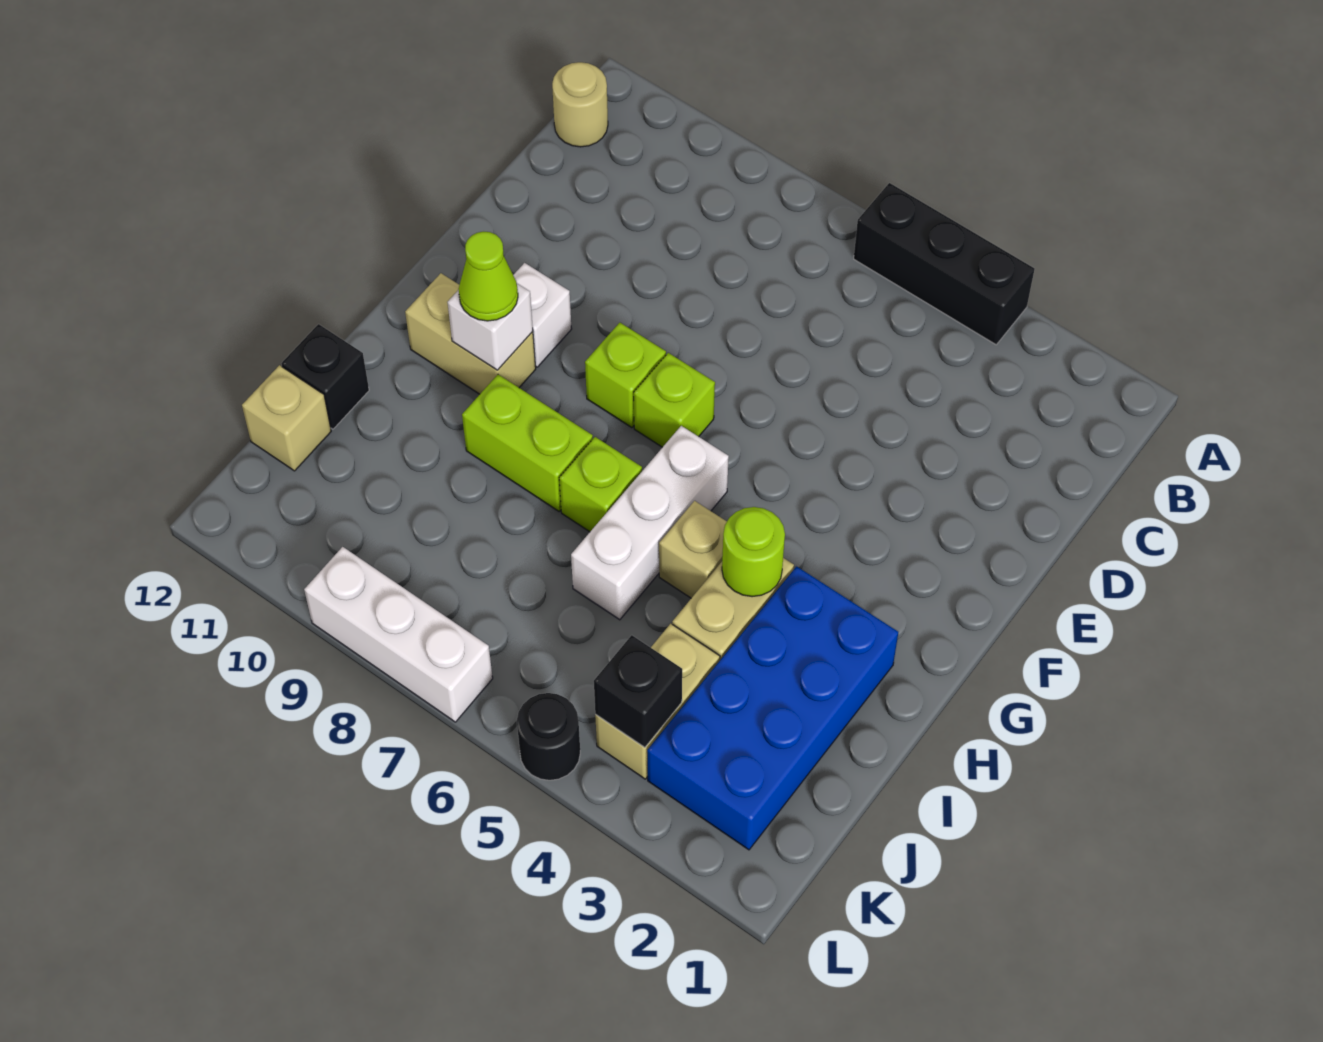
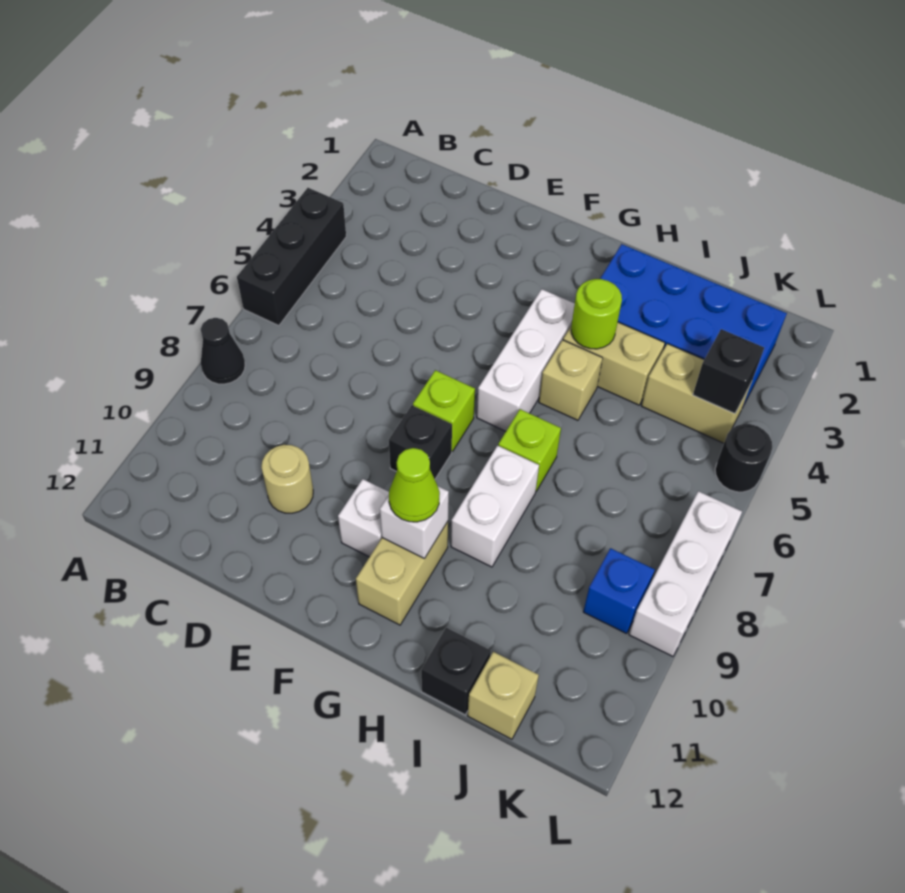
none -> black cone A8 level 1
tan round brick B12 level 1 -> tan round brick D10 level 1
lime brick F8 level 1 -> black brick F8 level 1
white brick G6:I6 level 1 -> white brick G4:G6 level 1
lime brick H8:H9 level 1 -> white brick H8:H9 level 1
none -> blue brick K9 level 1

